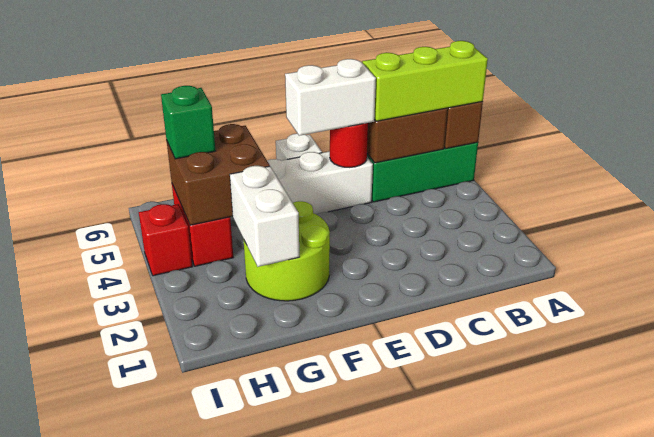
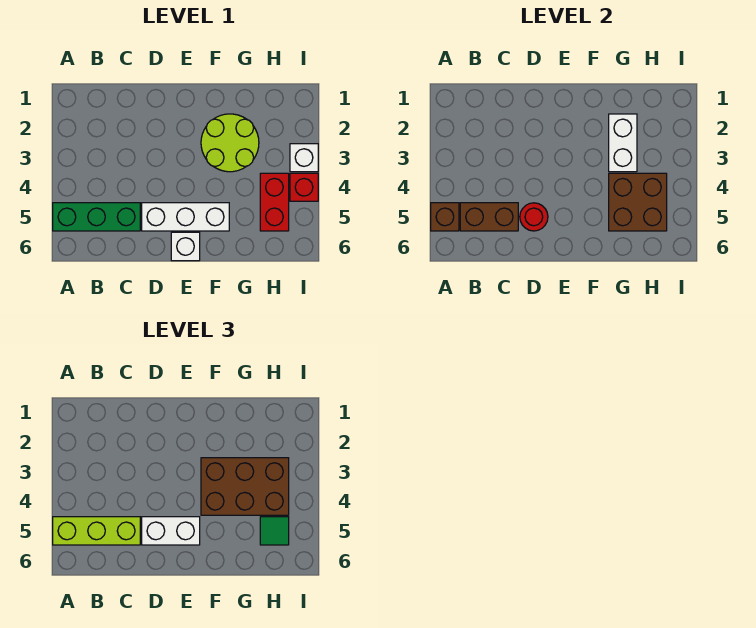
none -> brown brick F3:H4 level 3
green brick H5 level 3 -> green tile H5 level 3
none -> white brick I3 level 1

